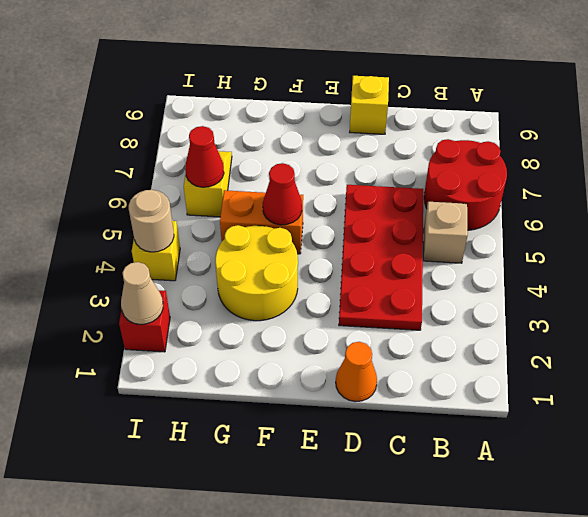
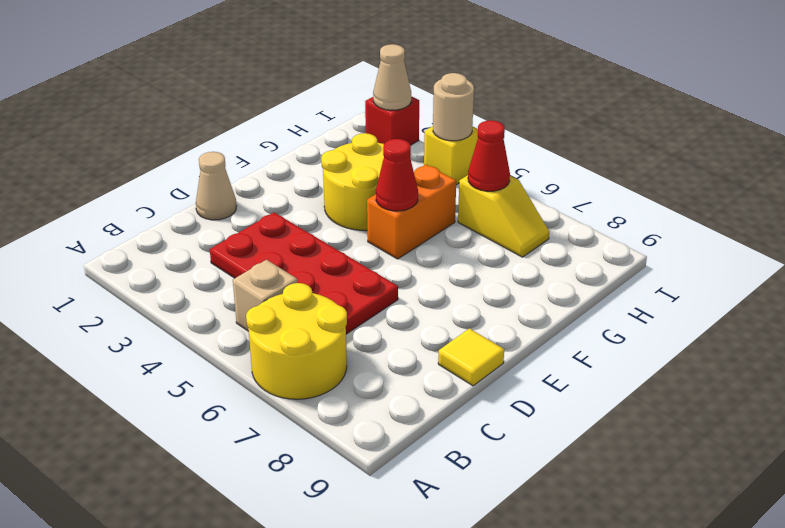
red round brick A6:B7 level 1 -> yellow round brick A6:B7 level 1
orange cone D1 level 1 -> tan cone D1 level 1
yellow brick D9 level 1 -> yellow tile D9 level 1

